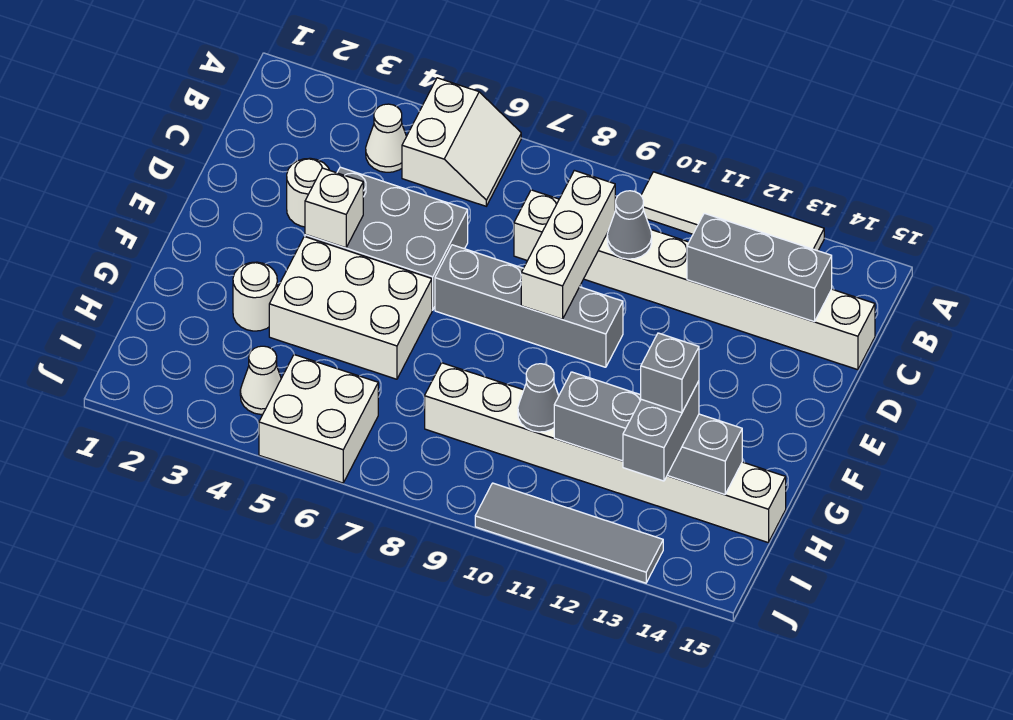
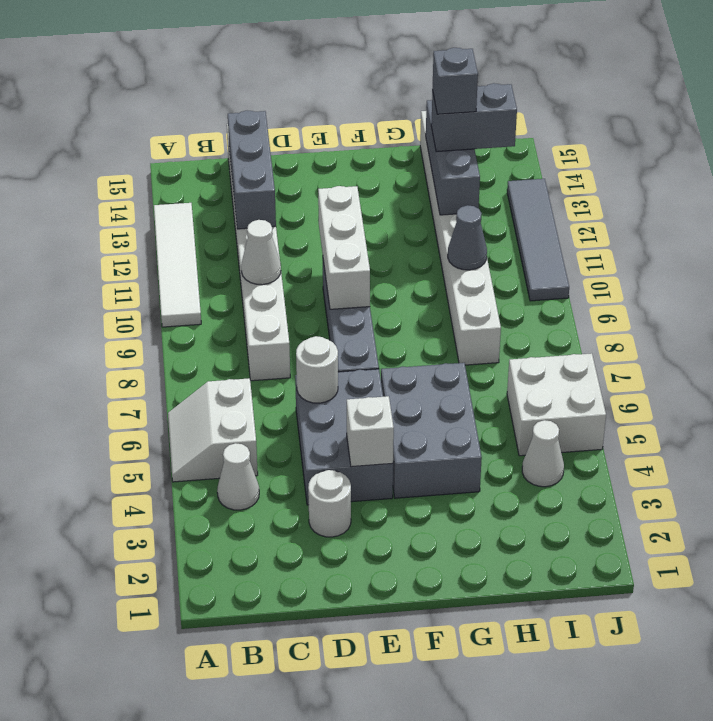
white slope A5:B6 level 1 top 5 -> white slope A5:B6 level 1 top B
white brick C9:E9 level 2 -> white brick E9:E11 level 2
grey cone C10 level 2 -> white cone C10 level 2
white brick F4:G6 level 1 -> grey brick F4:G6 level 1
white round brick G3 level 1 -> white round brick D6 level 2
grey brick H11:H14 level 2 -> grey brick H12:H14 level 2

